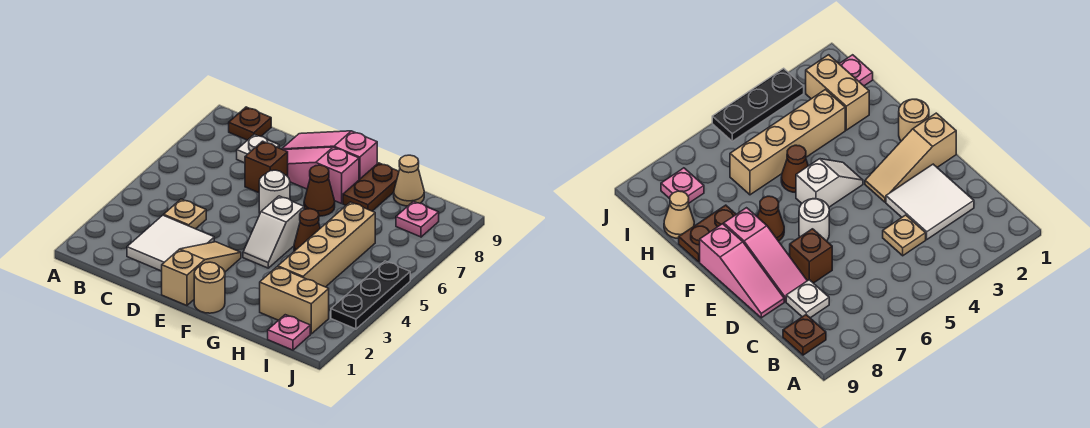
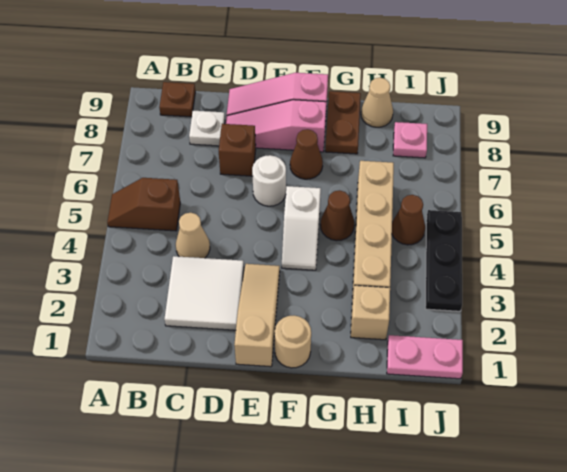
none -> brown slope A5:B5 level 1 top B
tan plate C4 level 1 -> tan cone C4 level 1
tan brick H2:I2 level 1 -> tan brick H2 level 1
pink plate I1 level 1 -> pink plate I1:J1 level 1
none -> brown cone I5 level 1

